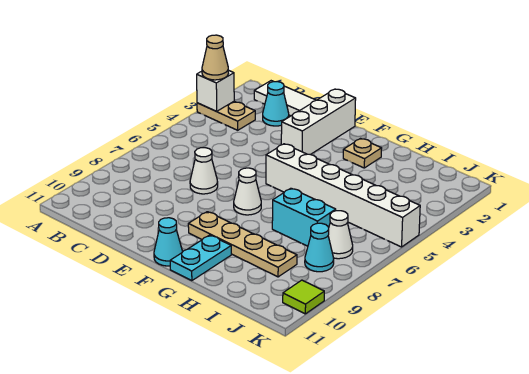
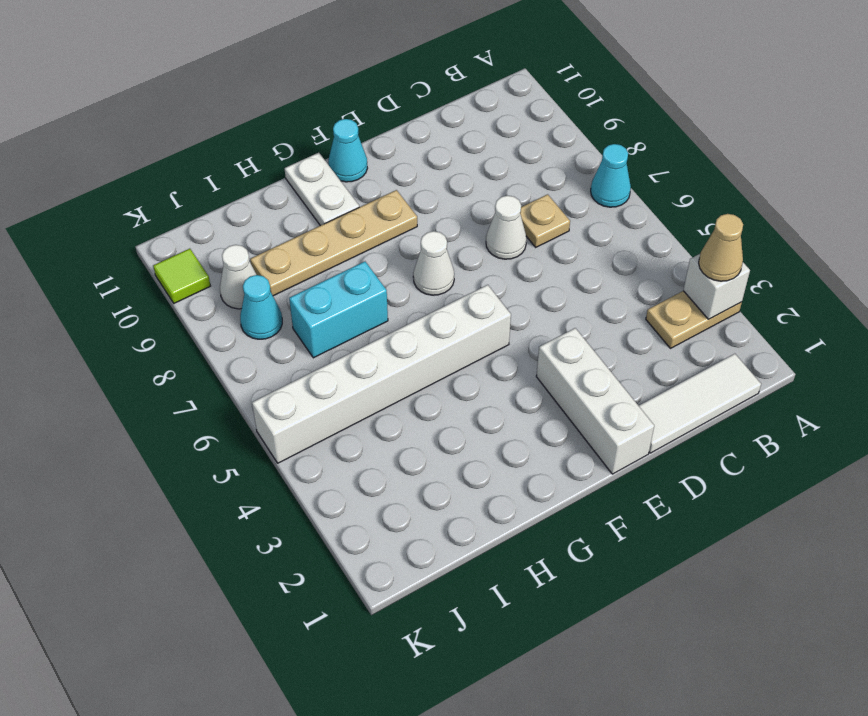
cyan cone C2 level 1 -> cyan cone A7 level 1
tan plate G2 level 1 -> tan plate C7 level 1
cyan plate G10:G11 level 1 -> white plate G10:G11 level 1
white cone J7 level 1 -> white cone J9 level 1

